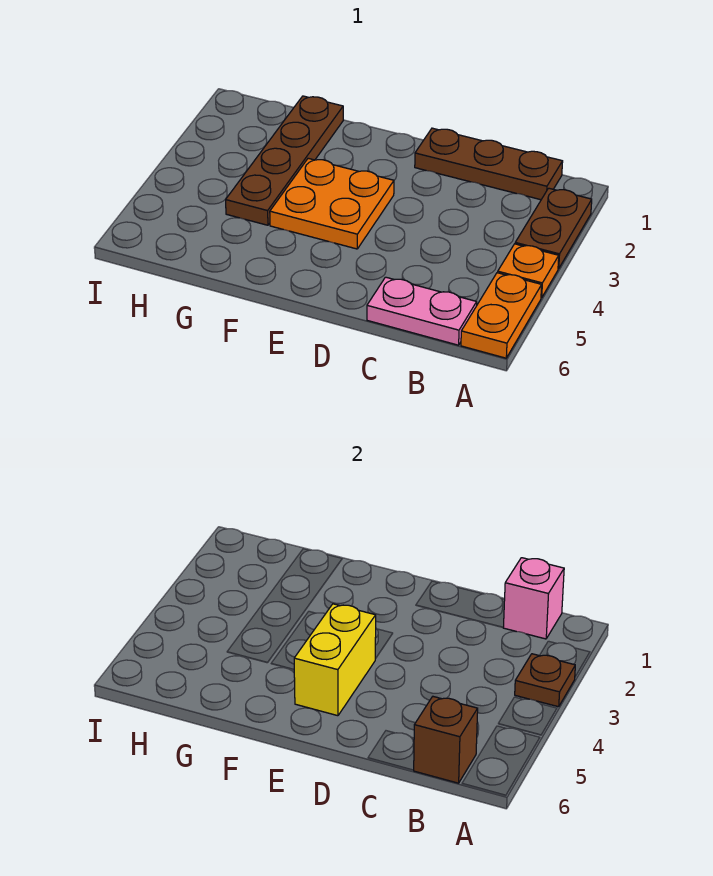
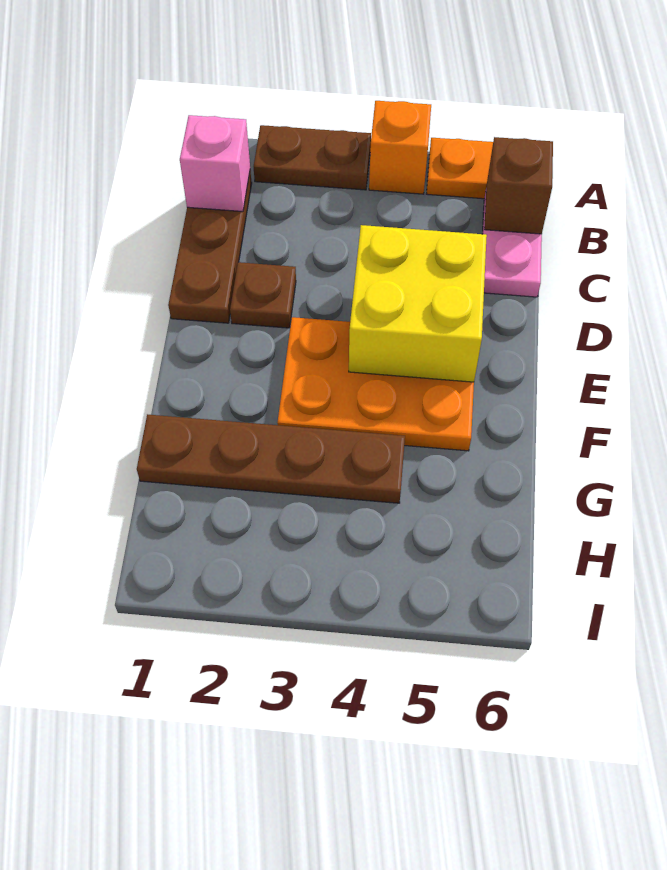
brown plate A3 level 2 -> brown plate D2 level 1
orange plate A4 level 1 -> orange brick A4 level 1
orange plate E3:F4 level 1 -> orange plate E3:F5 level 1
yellow brick E4:E5 level 2 -> yellow brick D4:E5 level 2

